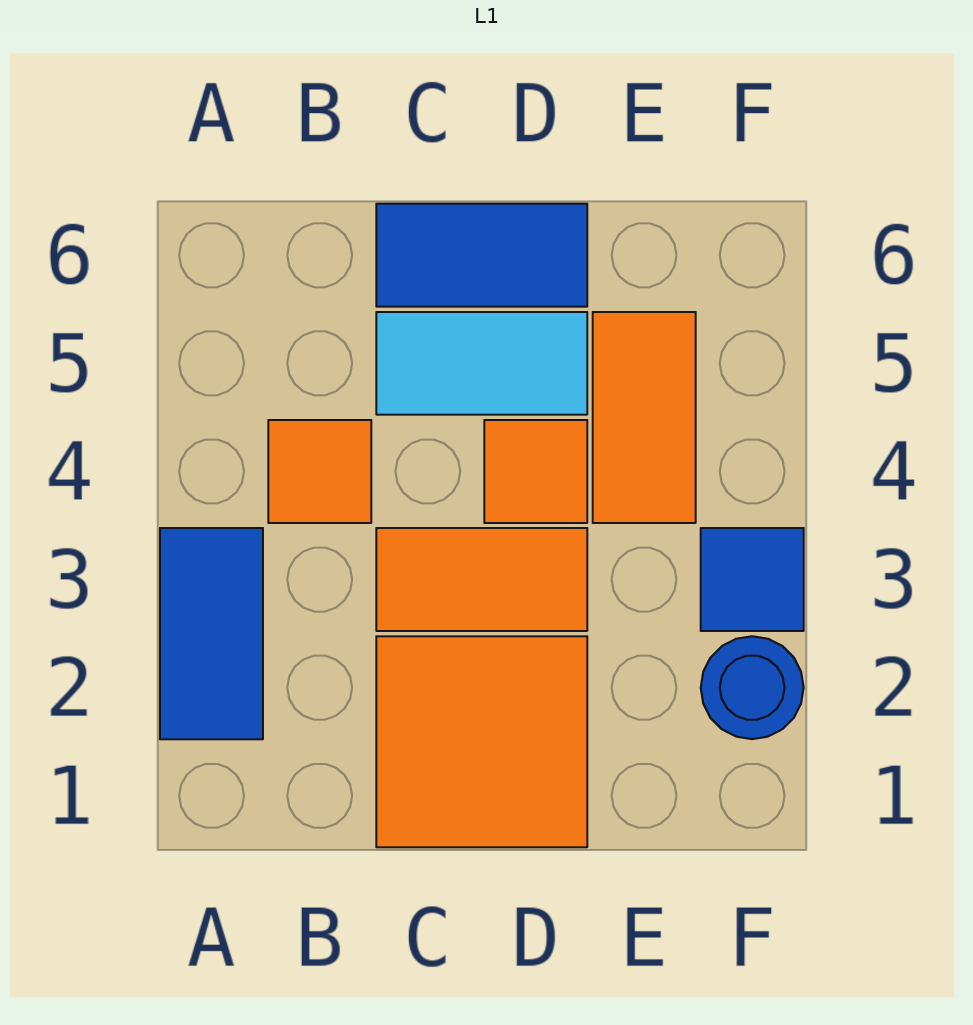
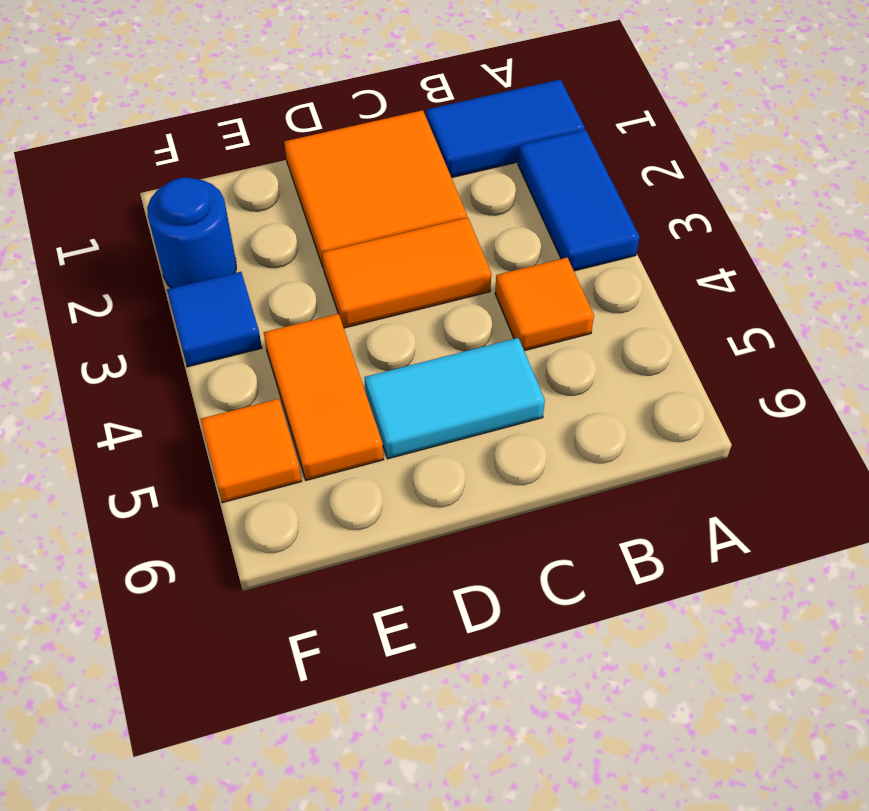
blue tile C6:D6 level 1 -> blue tile A1:B1 level 1
orange tile D4 level 1 -> orange tile F5 level 1

